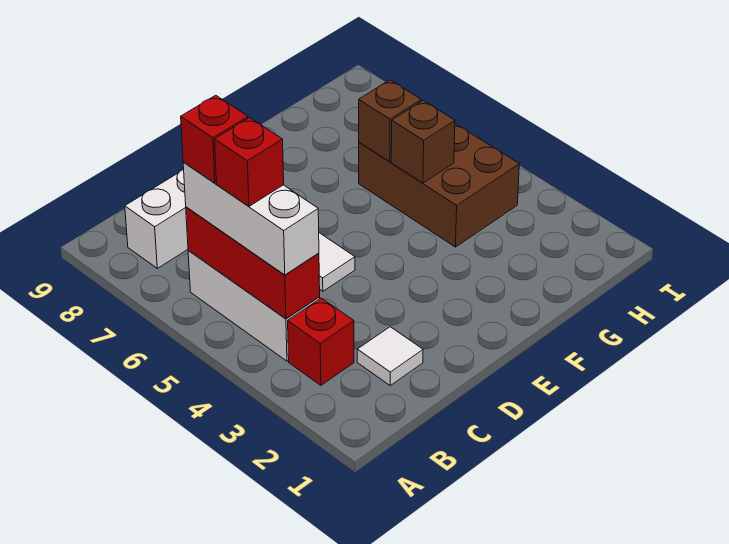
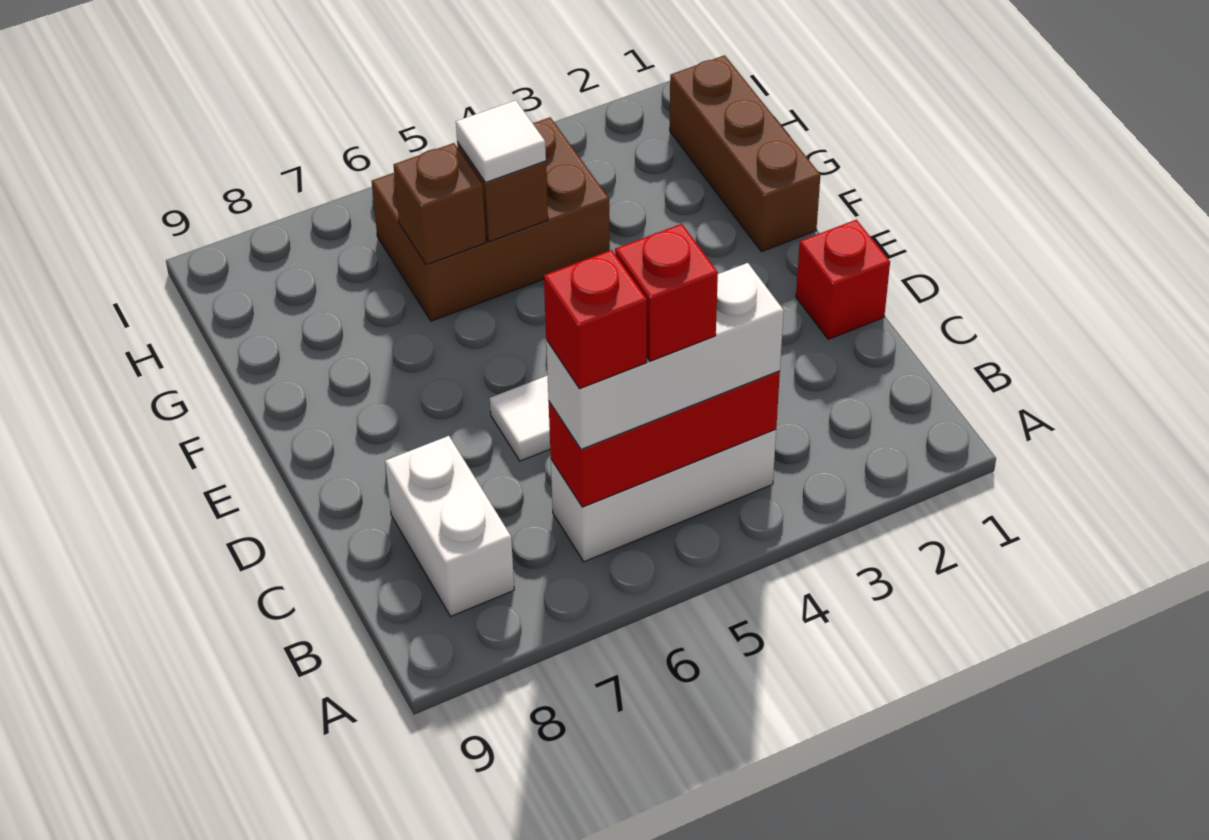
red brick B3 level 1 -> red brick D1 level 1
white tile C2 level 1 -> white tile G5 level 3
none -> brown brick F1:H1 level 1

